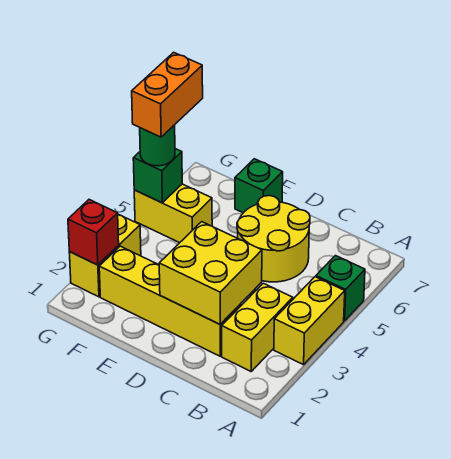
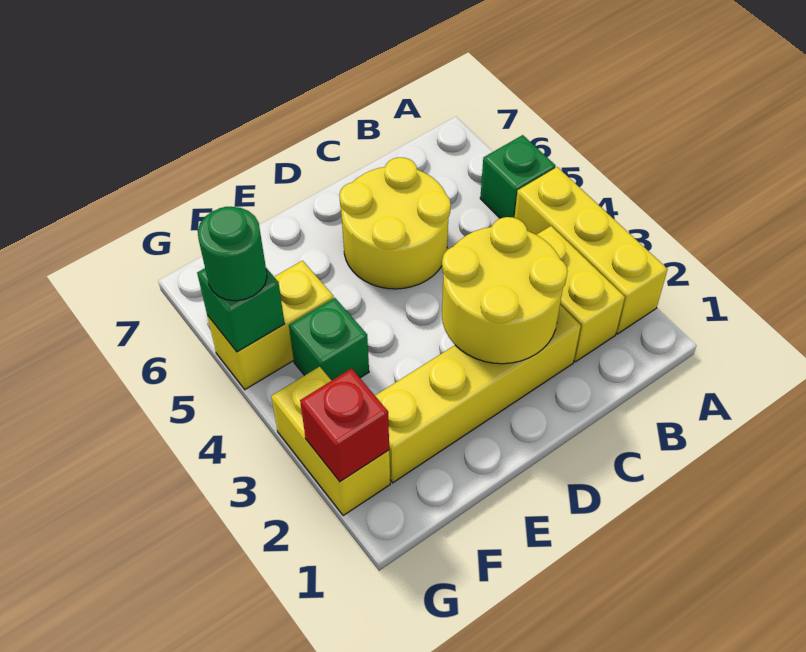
yellow brick A3:A4 level 1 -> yellow brick A2:A4 level 1
yellow brick C2:D3 level 2 -> yellow round brick C2:D3 level 2
green brick E7 level 1 -> green brick F4 level 1
orange brick G5:G6 level 4 -> none

